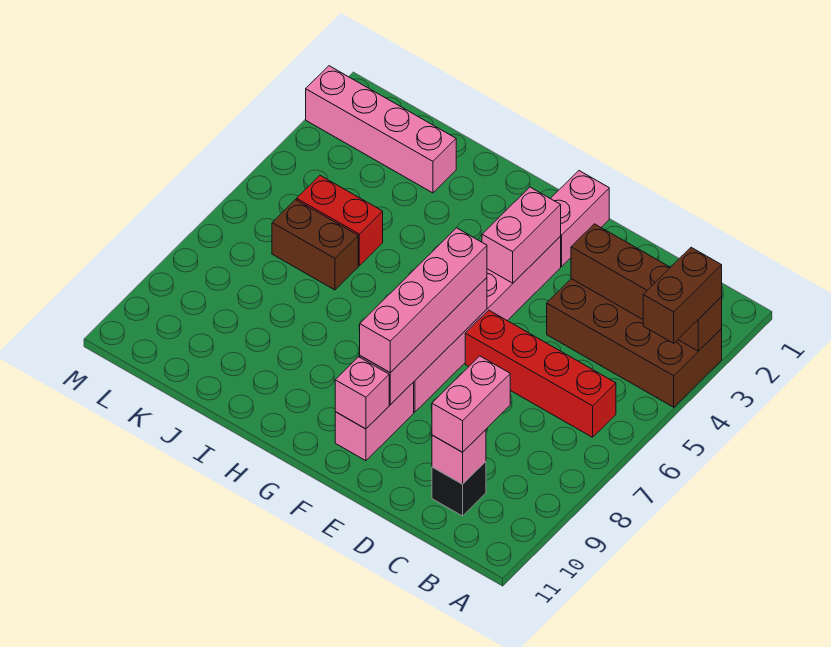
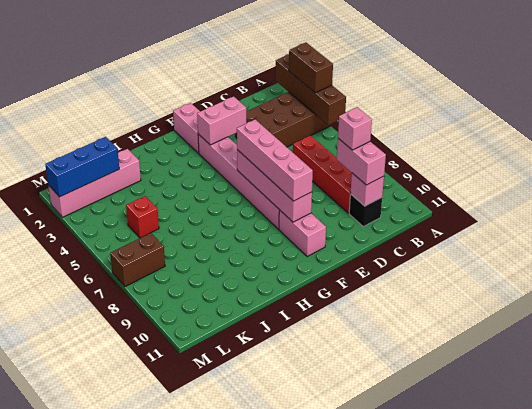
brown brick A3:D3 level 2 -> brown brick A2:A5 level 2
red brick B6:E6 level 1 -> red brick C6:C9 level 1
pink brick F3:F4 level 2 -> pink brick E3:F3 level 2
pink brick F10 level 2 -> pink brick C9 level 4
red brick J5:K5 level 1 -> red brick K5 level 1
brown brick J6:K6 level 1 -> brown brick L7:M7 level 1
none -> blue brick K2:M2 level 2

